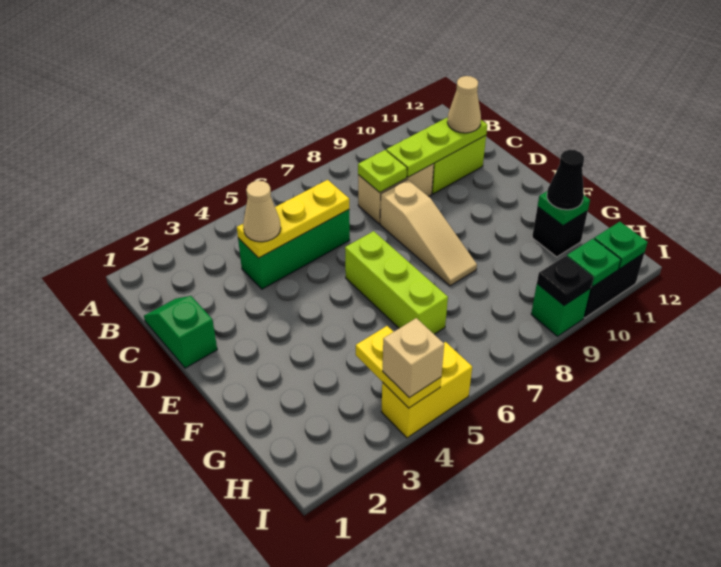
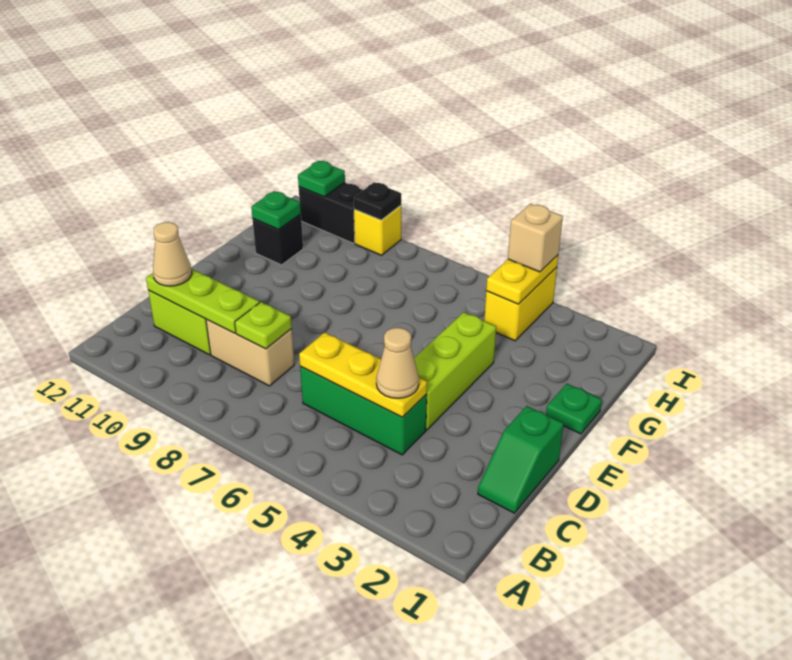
tan slope D8:F8 level 1 top D -> none
lime brick E6:G6 level 1 -> lime brick D4:F4 level 1
black cone G11 level 3 -> none
yellow brick I4:I5 level 1 -> yellow brick H4:I4 level 1
green brick I9 level 1 -> yellow brick I9 level 1
green plate I10 level 2 -> green plate F1 level 1

